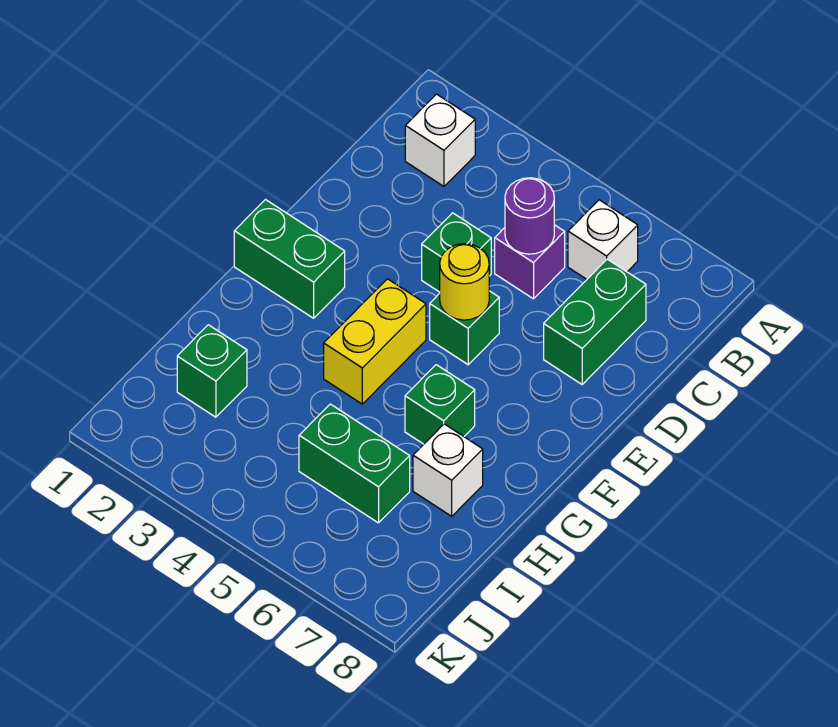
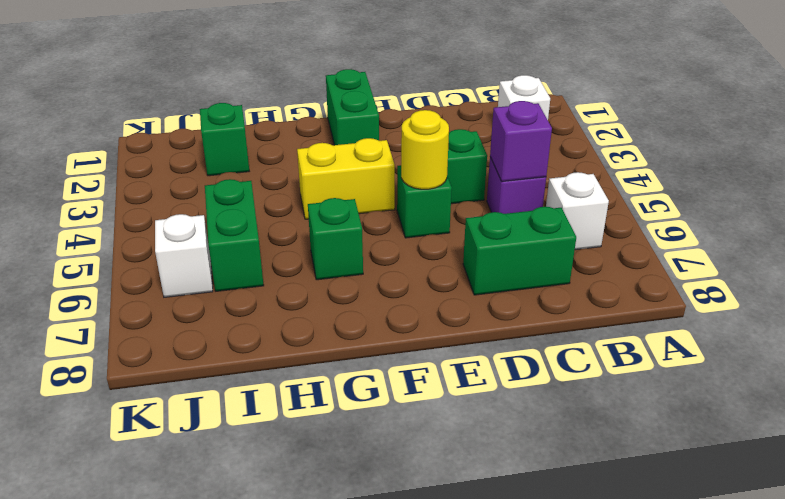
purple round brick C5 level 2 -> purple brick C5 level 2
white brick H7 level 1 -> white brick J6 level 1

